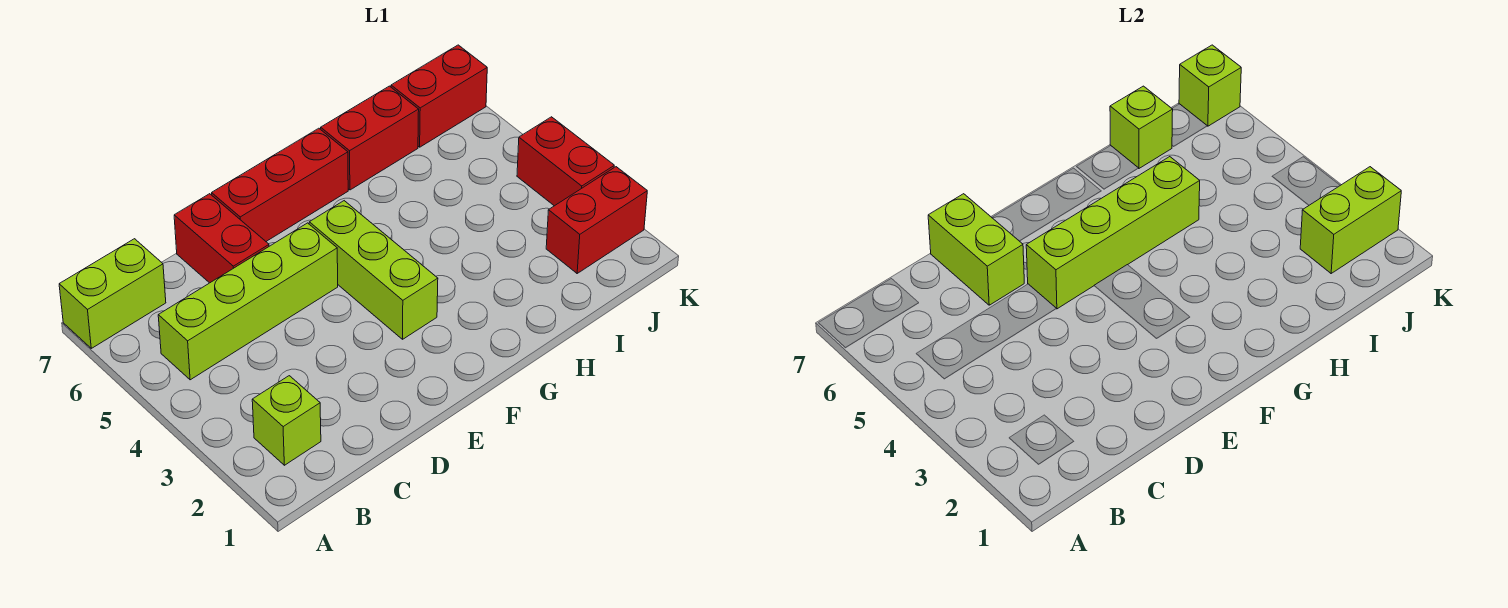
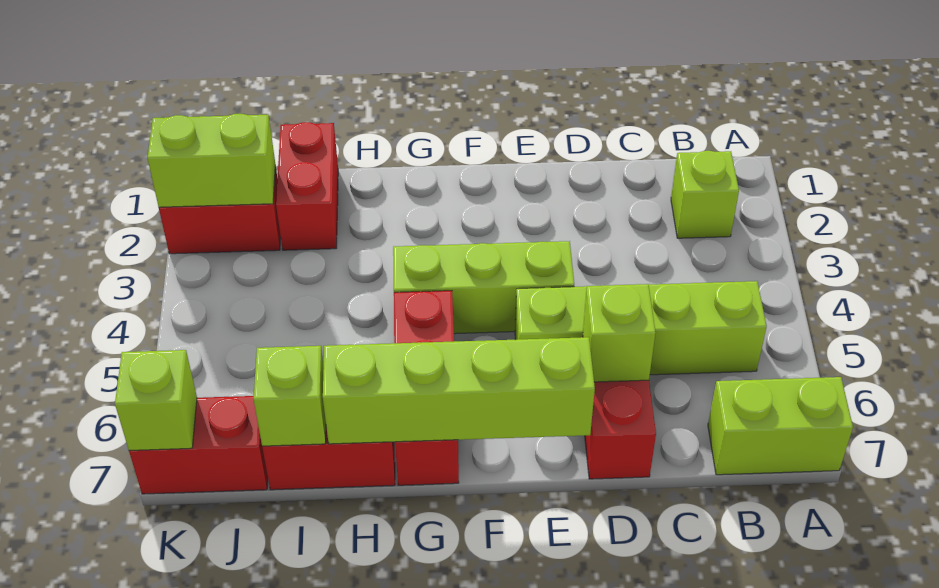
lime brick D6:D7 level 2 -> lime brick D6 level 2
lime brick E5:H5 level 2 -> lime brick E7:H7 level 2
red brick E7:G7 level 1 -> red brick G5:G7 level 1
lime brick F3:F5 level 1 -> lime brick E4:G4 level 1
red brick K3:K4 level 1 -> red brick I1:I2 level 1

